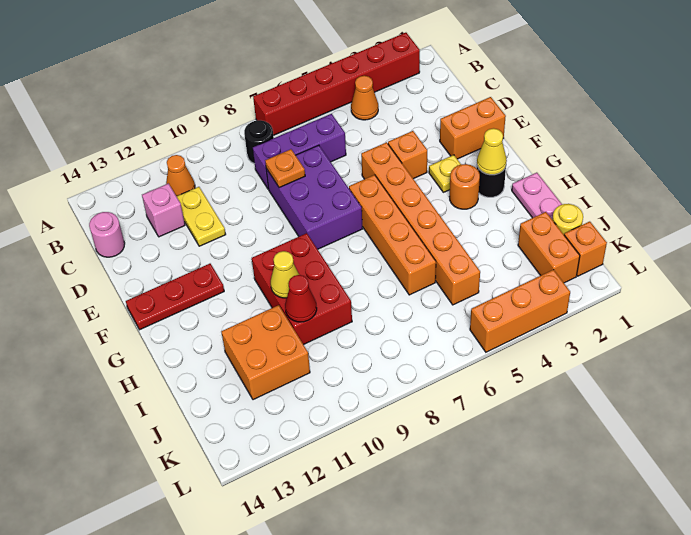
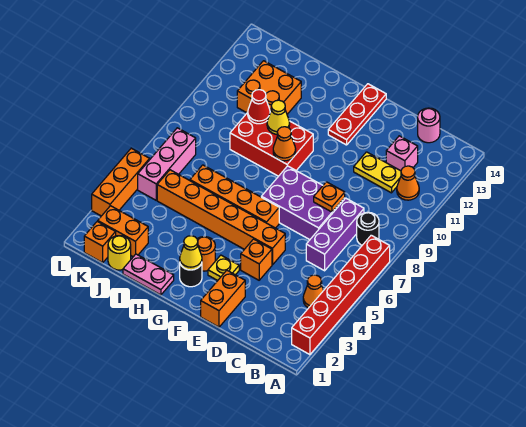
none -> orange cone G9 level 2
none -> pink brick K5:K7 level 1

